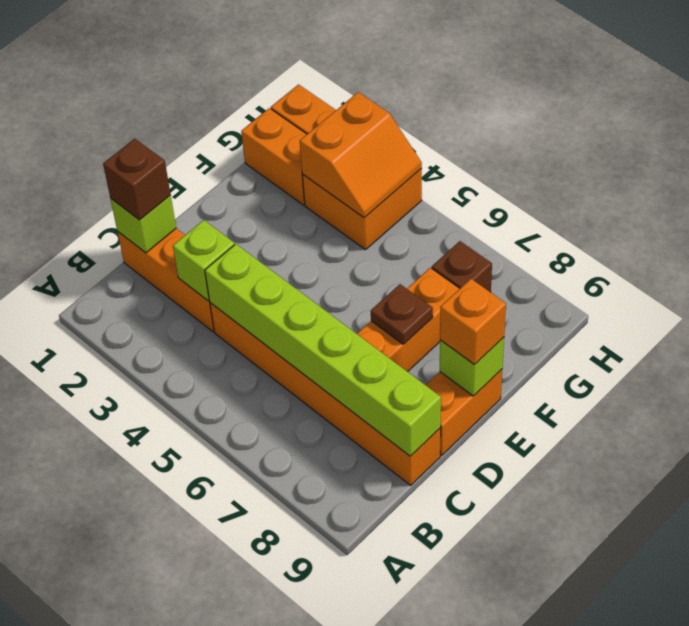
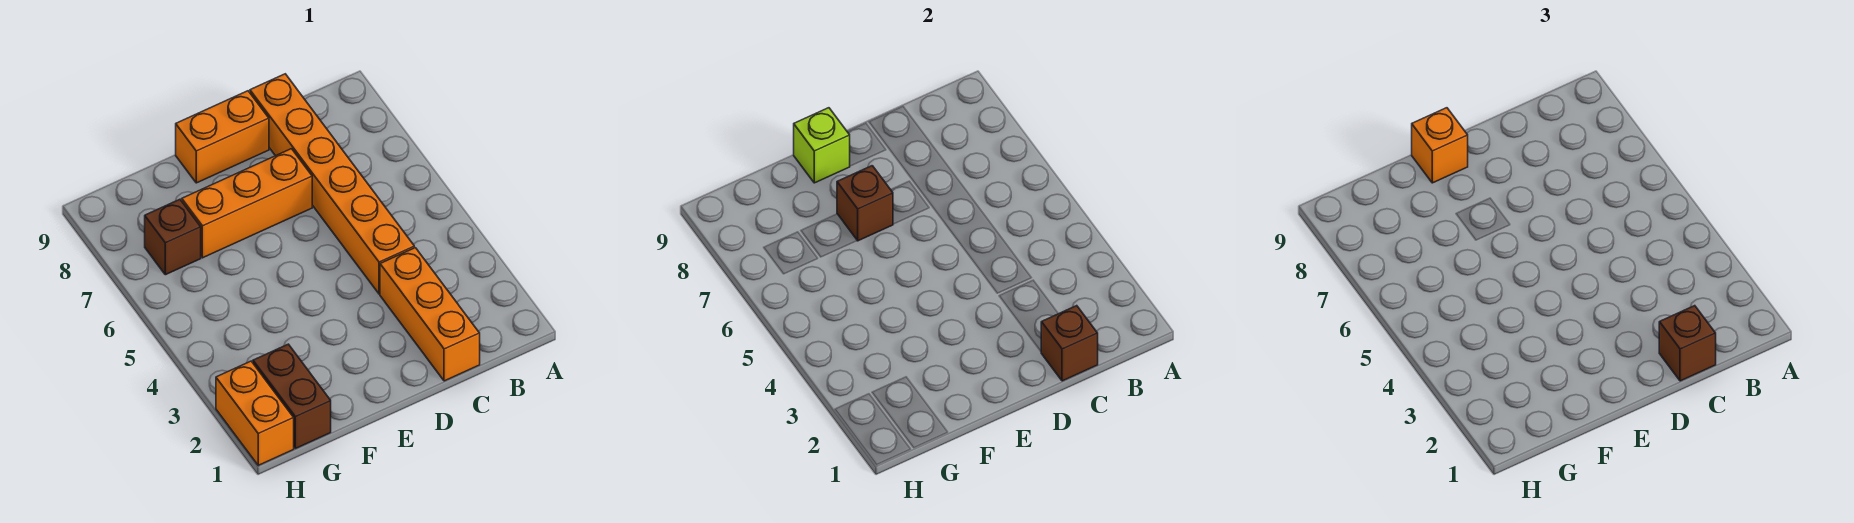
lime brick C1 level 2 -> brown brick C1 level 2
lime brick C3 level 2 -> none
lime brick C4:C9 level 2 -> none
brown plate E7 level 2 -> brown brick E7 level 2
orange brick G1:G2 level 1 -> brown brick G1:G2 level 1
orange brick G3:H4 level 1 -> none
orange slope G3:H4 level 2 top 3 -> none

